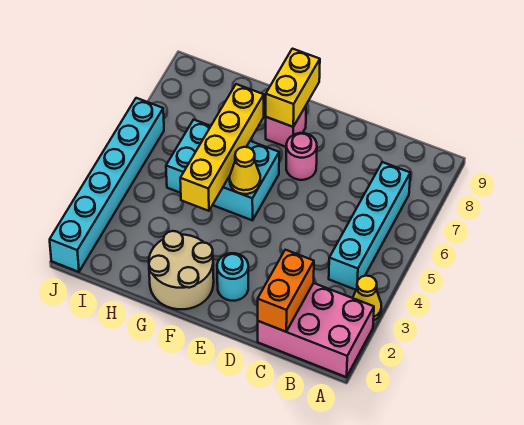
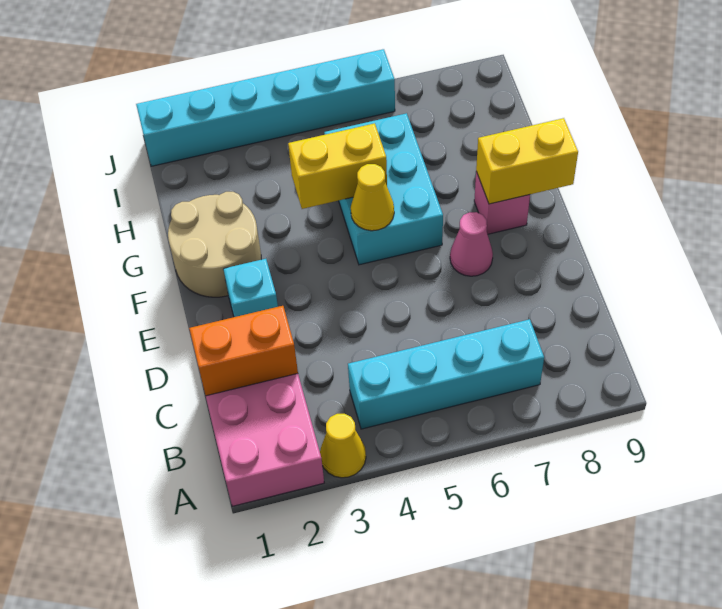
cyan round brick E2 level 1 -> cyan brick E2 level 1
pink round brick E7 level 1 -> pink cone E7 level 1
yellow brick G4:G7 level 2 -> yellow brick G4:G5 level 2

